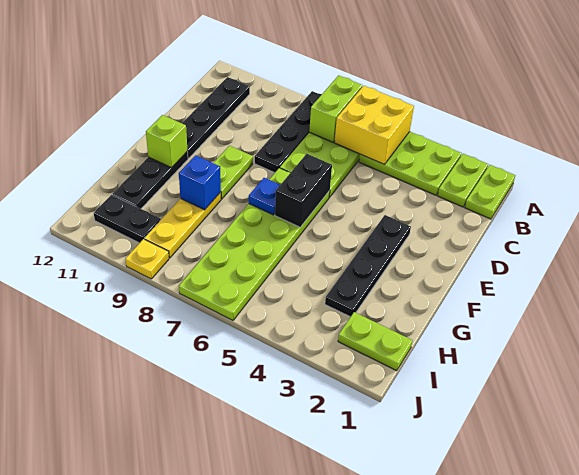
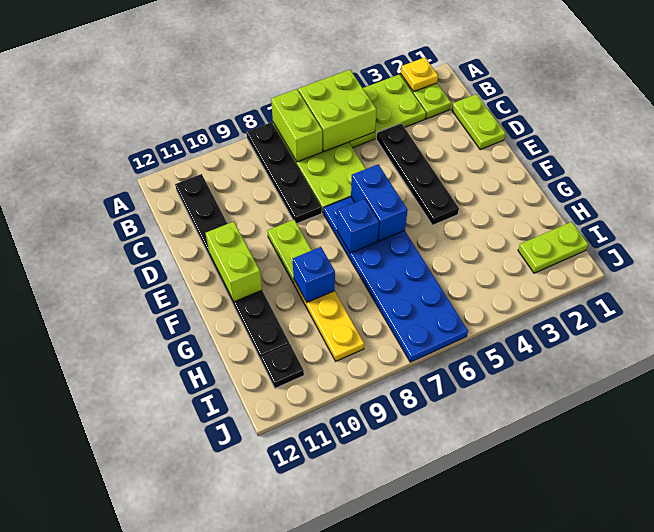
lime plate A1:B1 level 1 -> lime plate C1:D1 level 1
yellow brick A5:B6 level 2 -> lime brick A5:B6 level 2
black plate E3:H3 level 1 -> black plate C4:F4 level 1
lime plate E6:J7 level 1 -> blue plate E6:J7 level 1
black brick E6:F6 level 2 -> blue brick E6:F6 level 2
blue plate F7 level 2 -> blue brick F7 level 2
lime brick F11 level 2 -> lime brick E11:F11 level 2
black plate I10:I11 level 1 -> black plate I11 level 1
yellow plate J9 level 1 -> yellow plate A2 level 2

